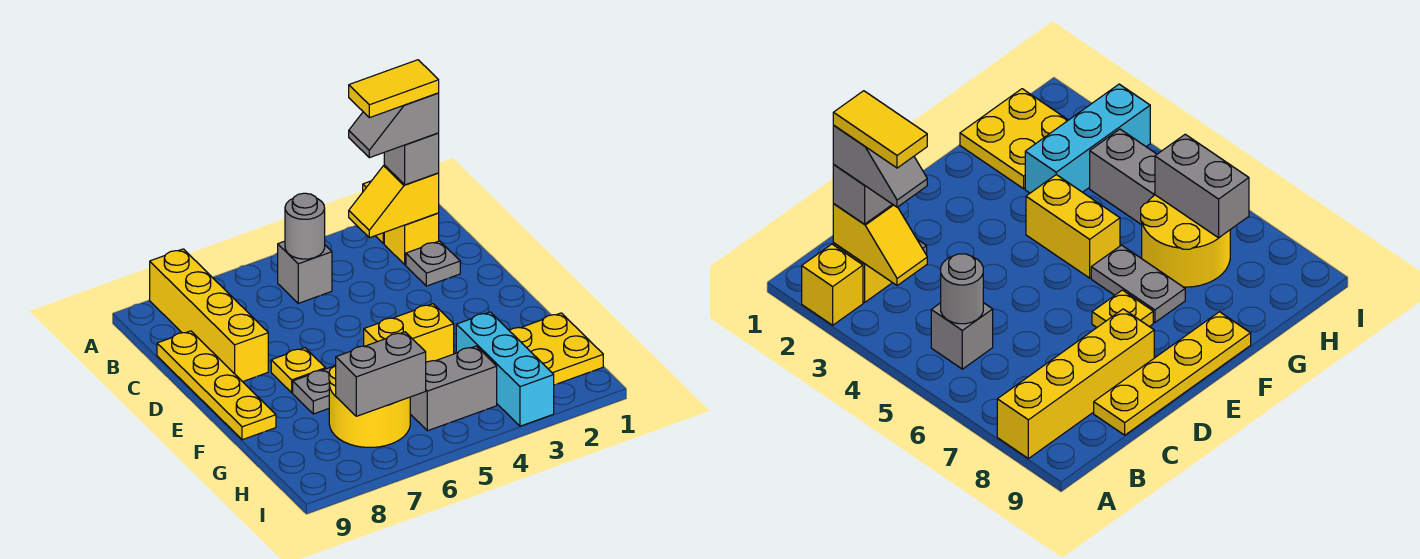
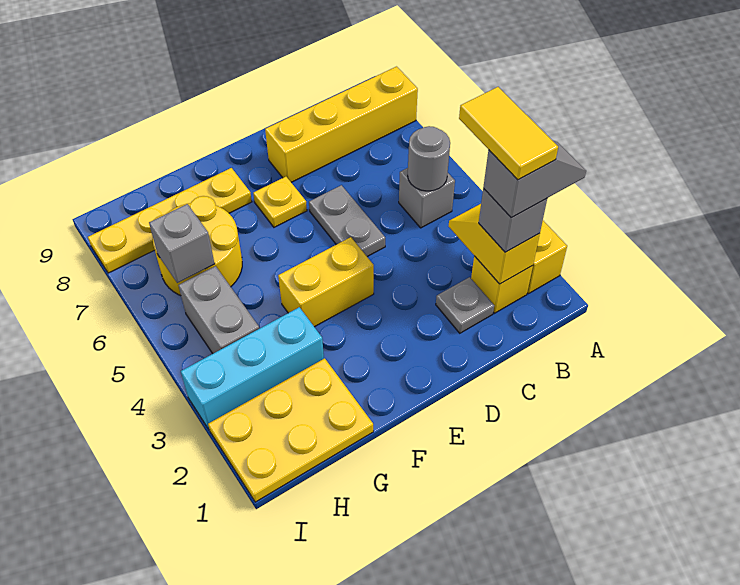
grey slope B2:B3 level 4 top 2 -> grey slope A2:B2 level 4 top B
yellow plate C9:F9 level 1 -> yellow plate F8:I8 level 1
yellow brick F4:F5 level 1 -> yellow brick E4:F4 level 1
grey plate F6:F7 level 1 -> grey plate D5:D6 level 1
yellow plate G1:H2 level 1 -> yellow plate G1:I2 level 1
grey brick H6:H7 level 2 -> grey brick H6 level 2

